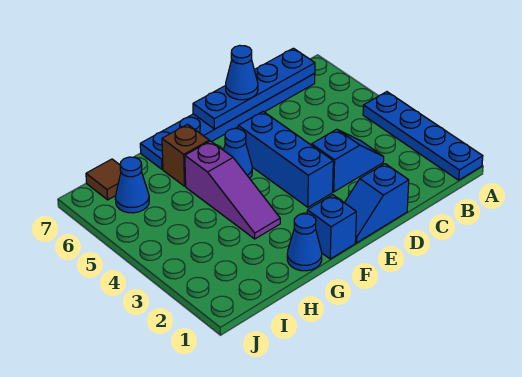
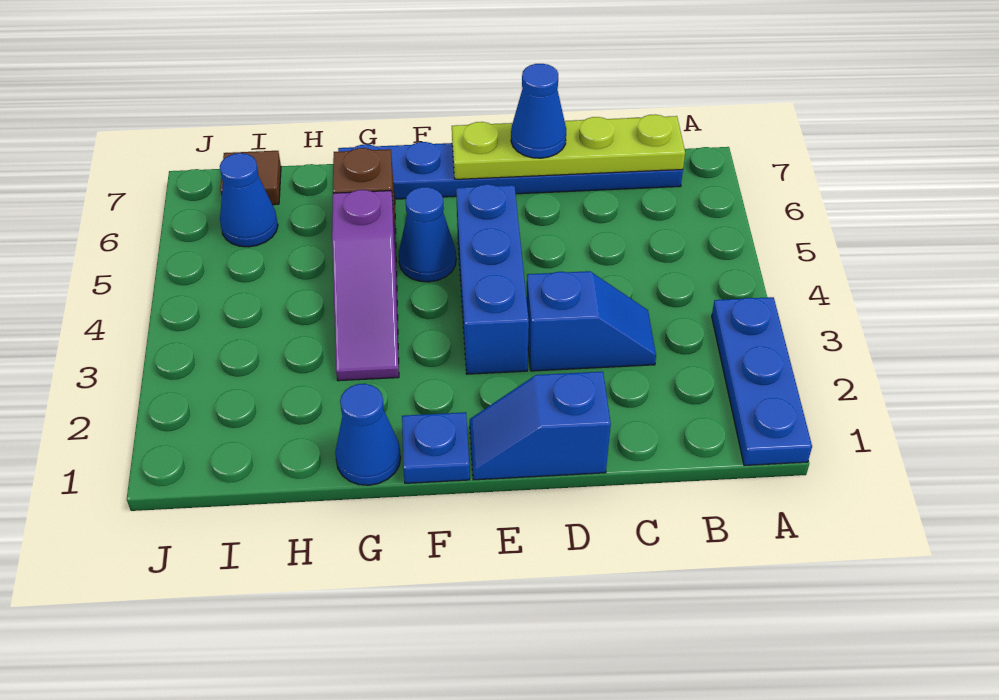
blue plate A1:A4 level 1 -> blue plate A1:A3 level 1
blue plate B7:E7 level 2 -> lime plate B7:E7 level 2
blue brick F1 level 1 -> blue plate F1 level 1

